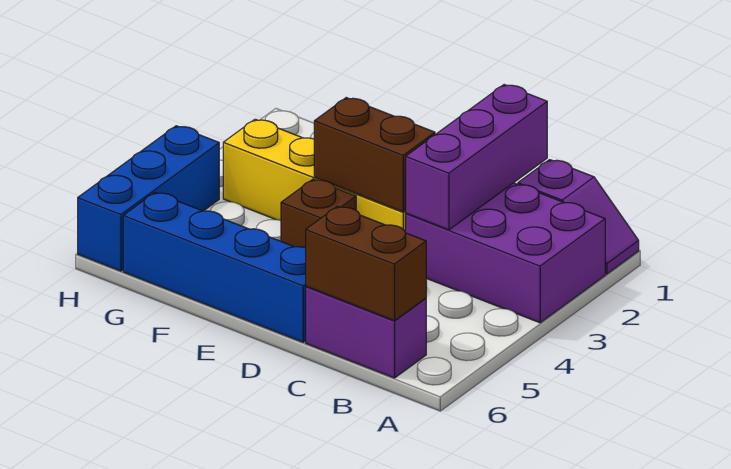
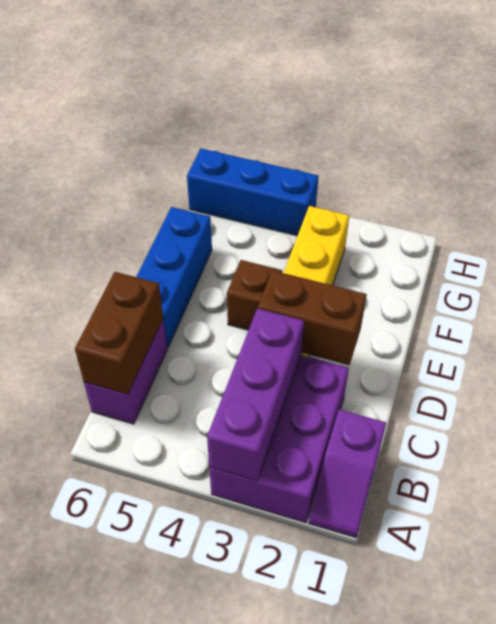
purple brick C1:C3 level 2 -> purple brick A3:C3 level 2
brown brick D3:E3 level 2 -> brown brick D2:D3 level 2
blue brick D6:G6 level 1 -> blue brick D6:F6 level 1

